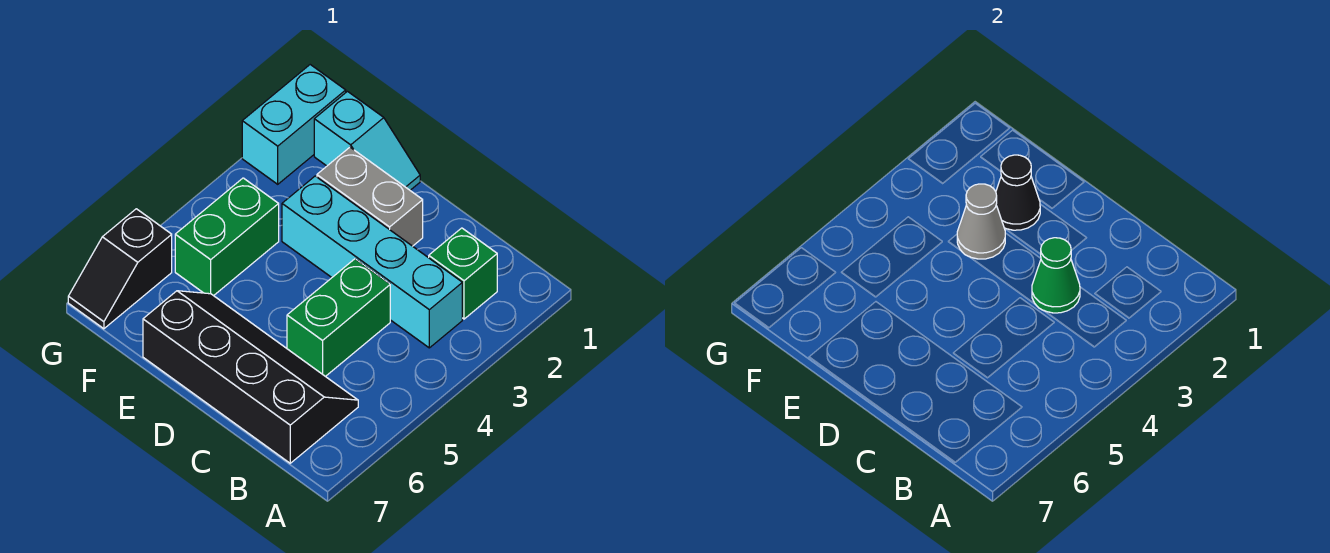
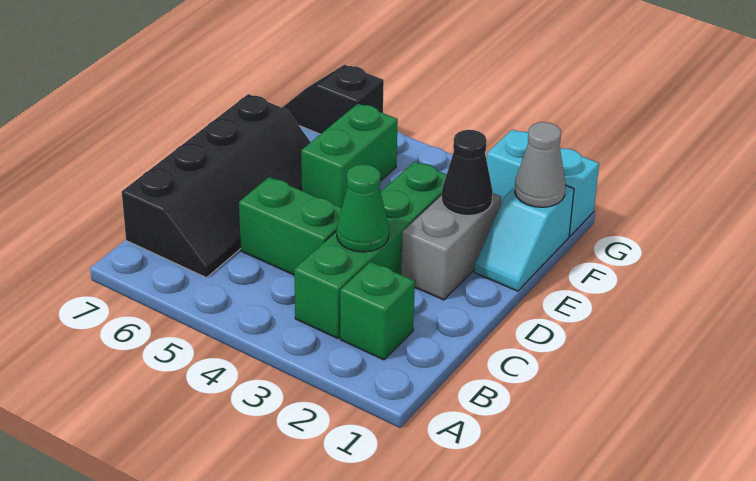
cyan brick B3:E3 level 1 -> green brick B3:E3 level 1
grey cone E3 level 2 -> grey cone F1 level 2
green brick F4:F5 level 1 -> green brick E5:F5 level 1

